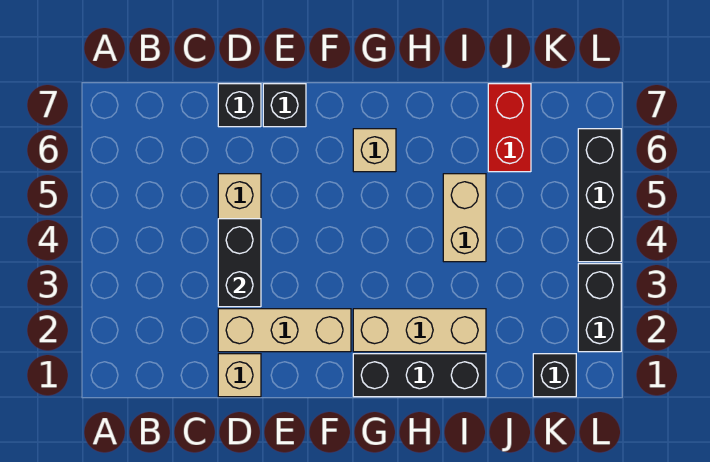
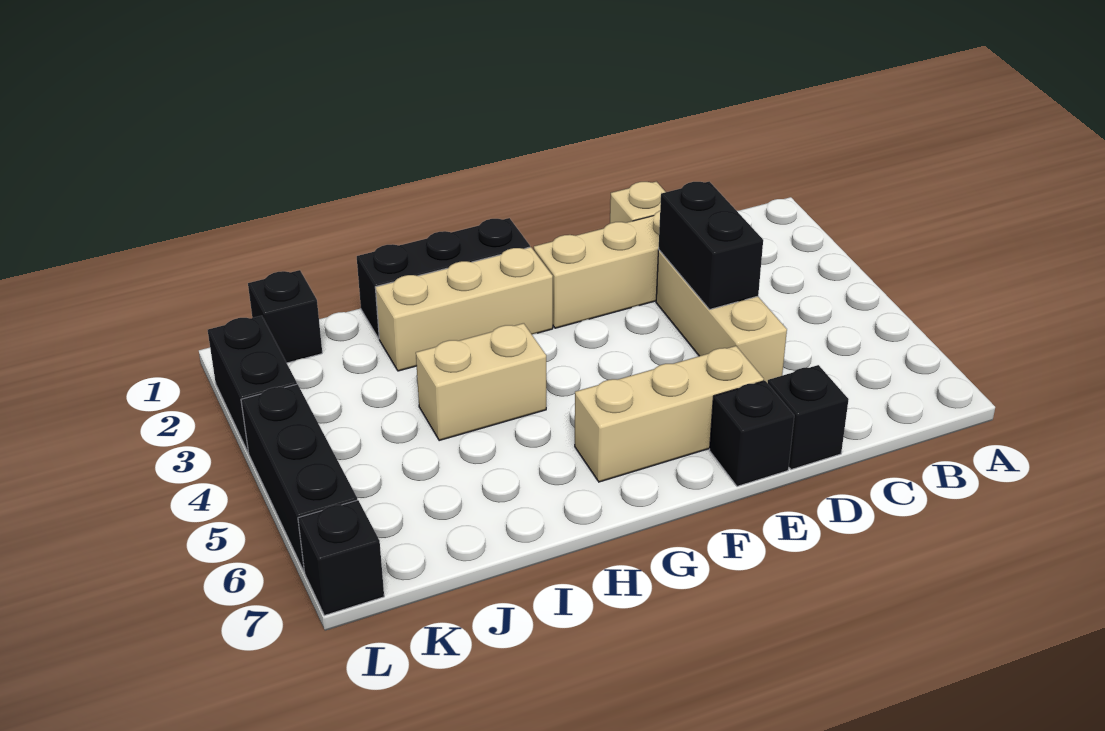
tan brick G6 level 1 -> tan brick E6:G6 level 1
tan brick I4:I5 level 1 -> tan brick H4:I4 level 1
red brick J6:J7 level 1 -> none
none -> black brick L7 level 1

